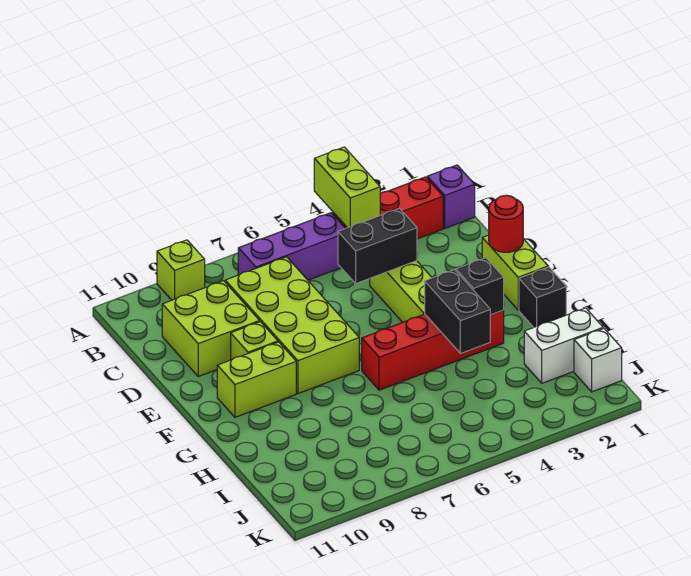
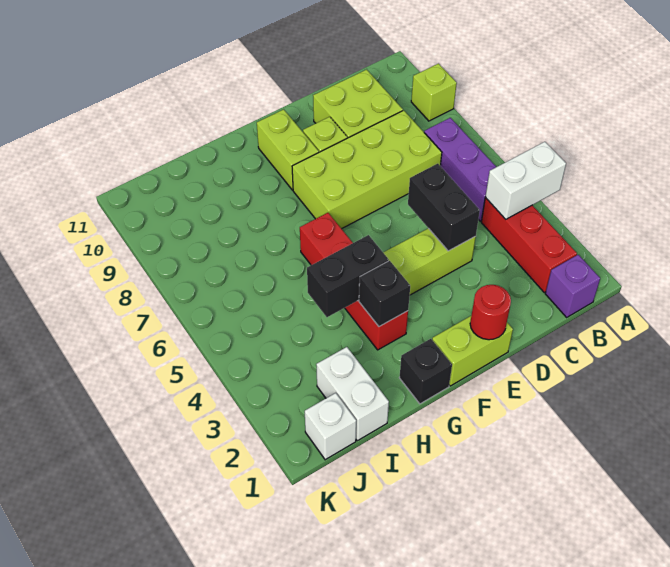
lime brick A4:B4 level 2 -> white brick A4:B4 level 2

